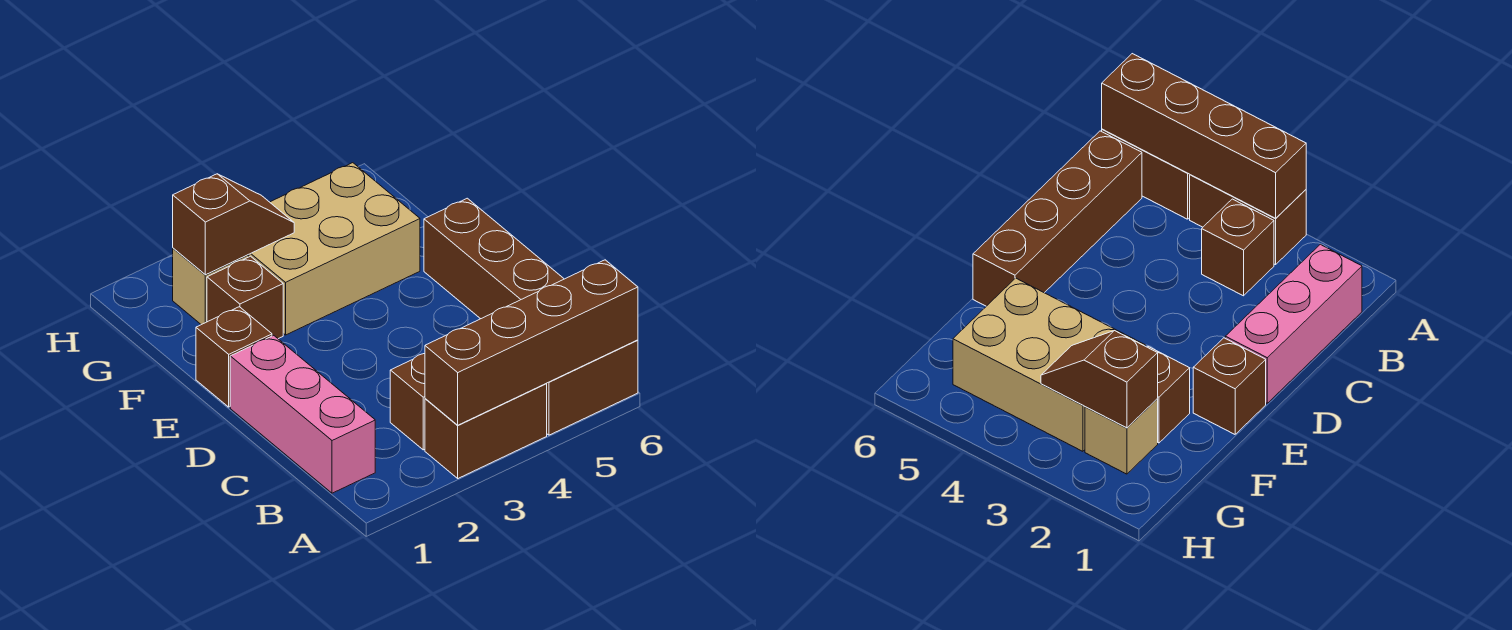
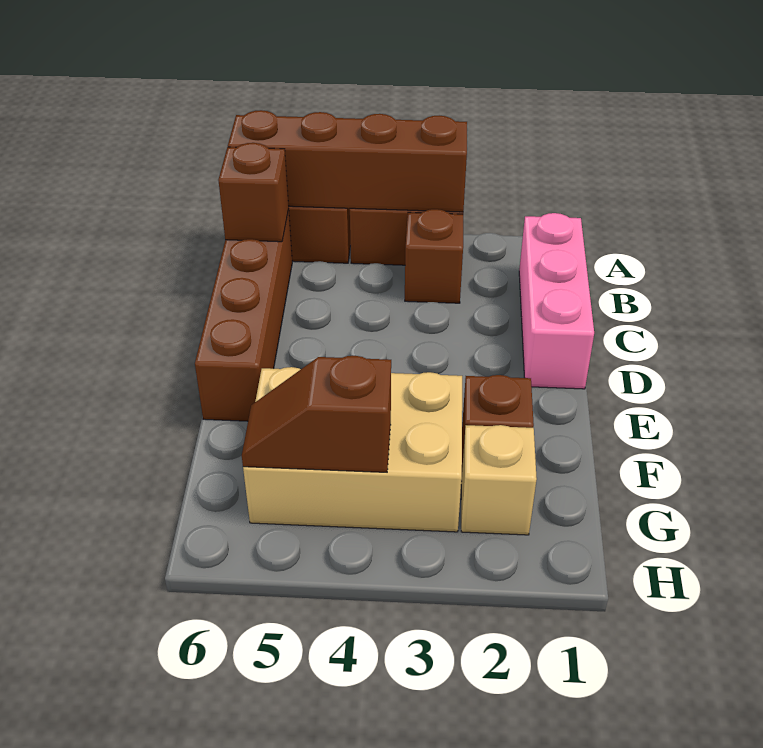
brown brick E1 level 1 -> brown brick B6 level 2
brown slope G2:G3 level 2 top 2 -> brown slope G4:G5 level 2 top 4

